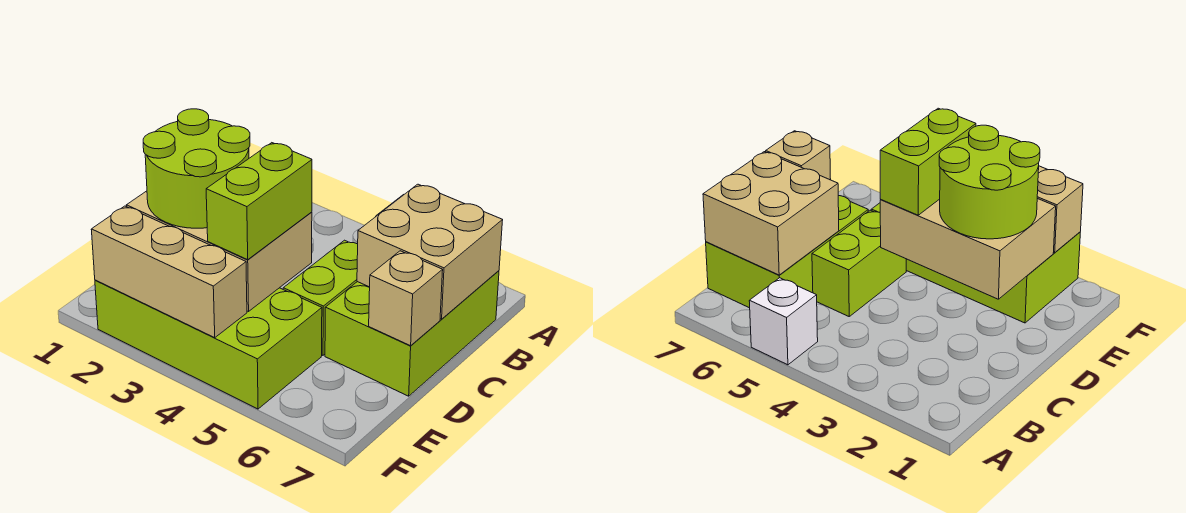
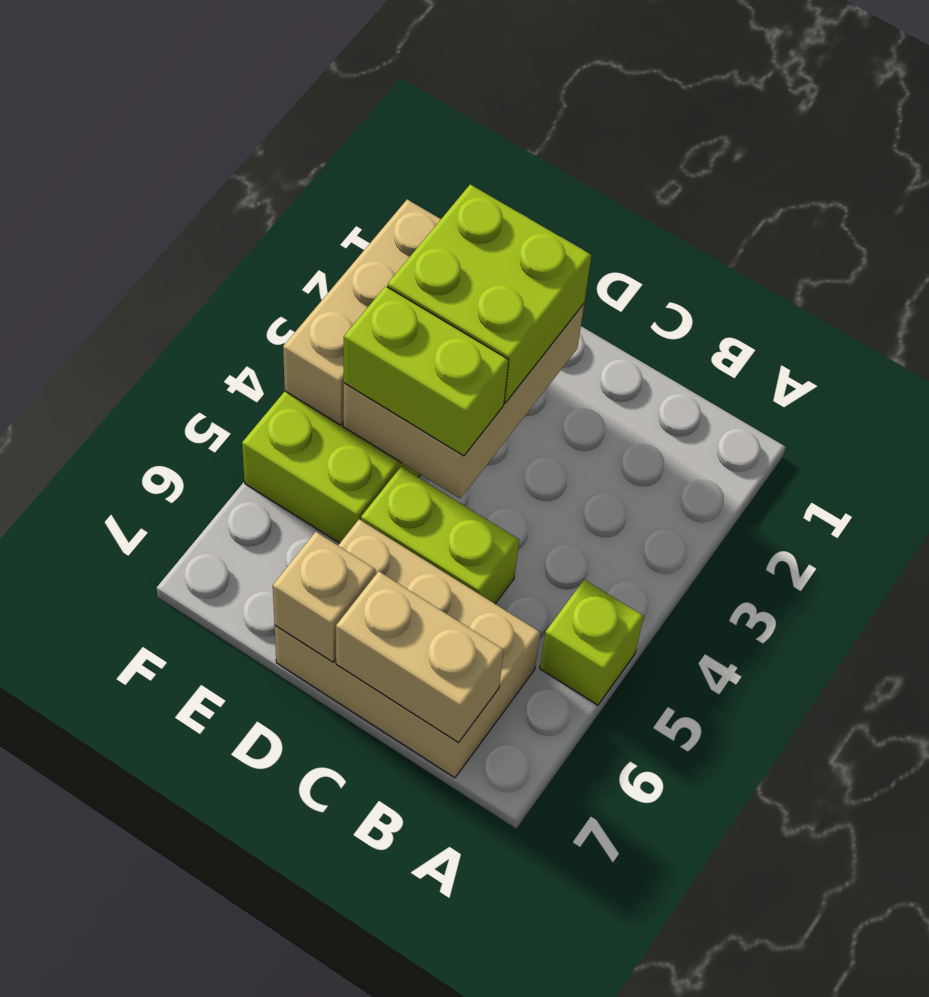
white brick A5 level 1 -> lime brick A5 level 1
lime brick B6:D7 level 1 -> tan brick B6:D7 level 1
tan brick B6:C7 level 2 -> tan brick B7:C7 level 2
lime round brick D2:E3 level 3 -> lime brick D2:E3 level 3

